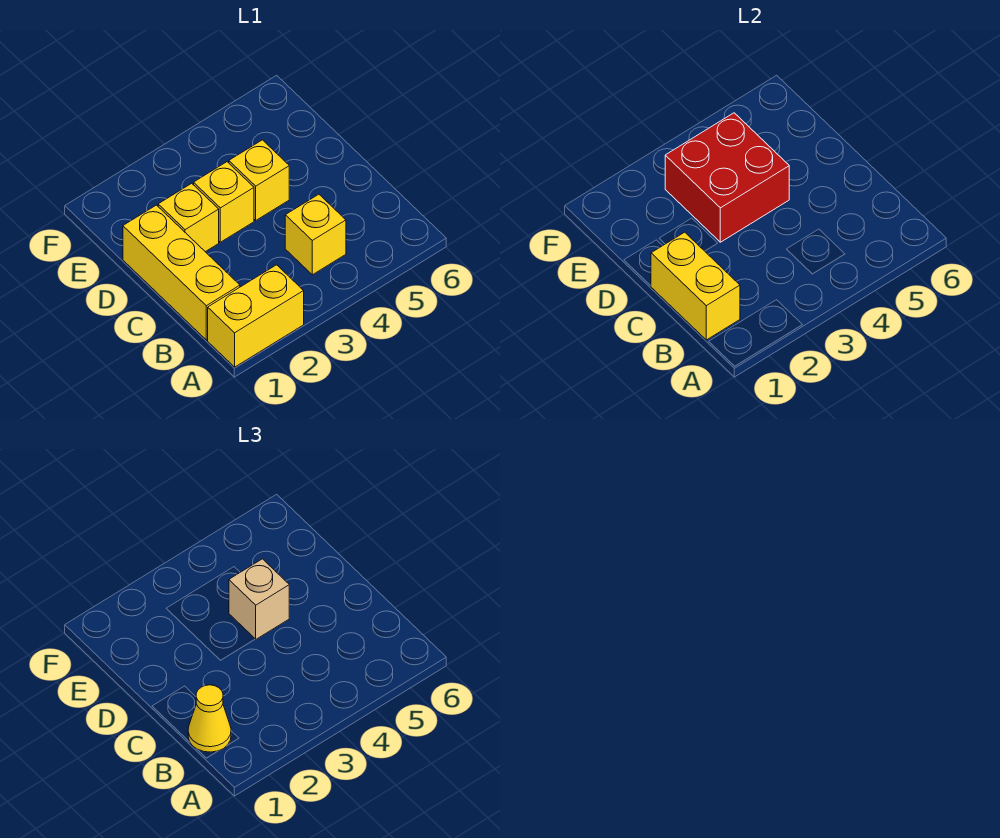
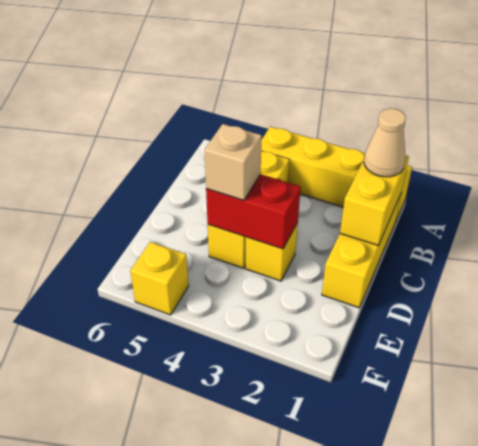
yellow brick A1:A2 level 1 -> yellow brick A1:A4 level 1
yellow cone B1 level 3 -> tan cone B1 level 3
yellow brick D2 level 1 -> yellow brick F5 level 1
red brick D3:E4 level 2 -> red brick D3:D4 level 2

